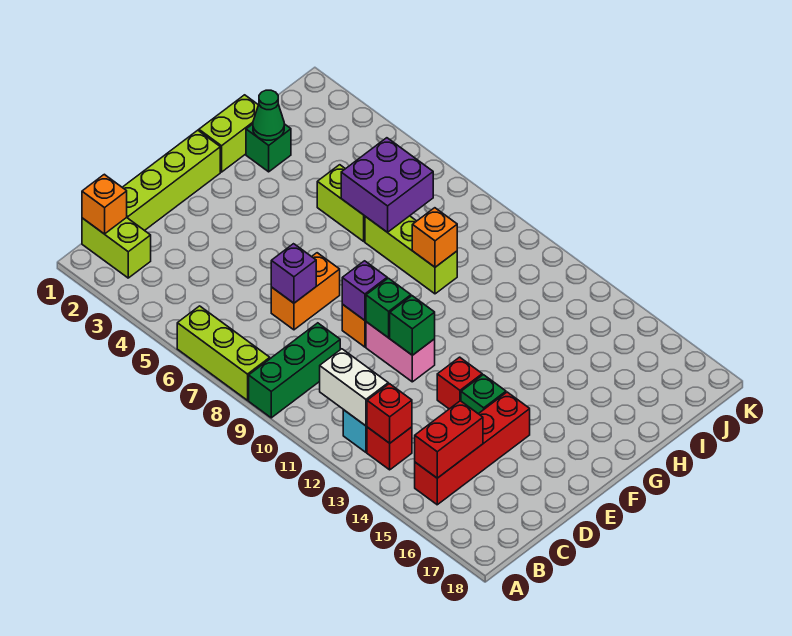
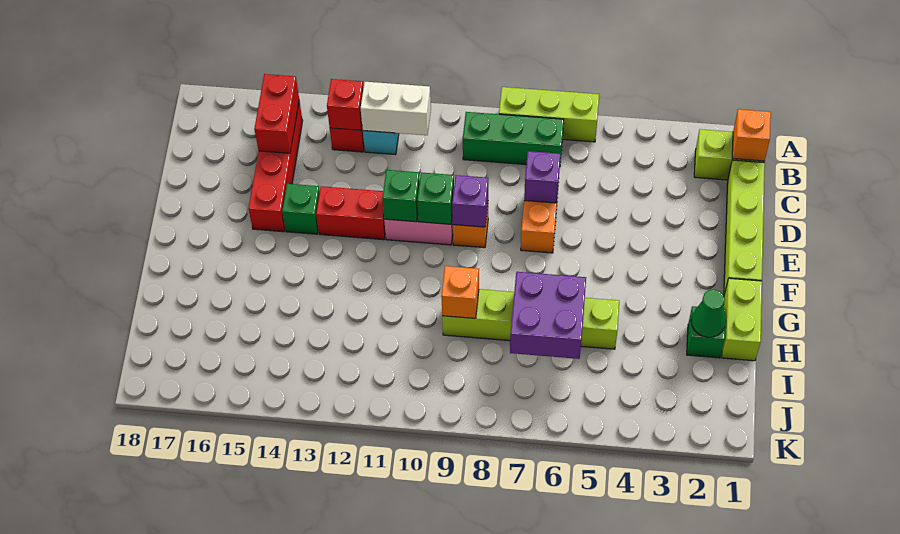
green brick A9:C9 level 1 -> green brick B7:B9 level 1
red brick E13 level 1 -> red brick E12:E13 level 1

